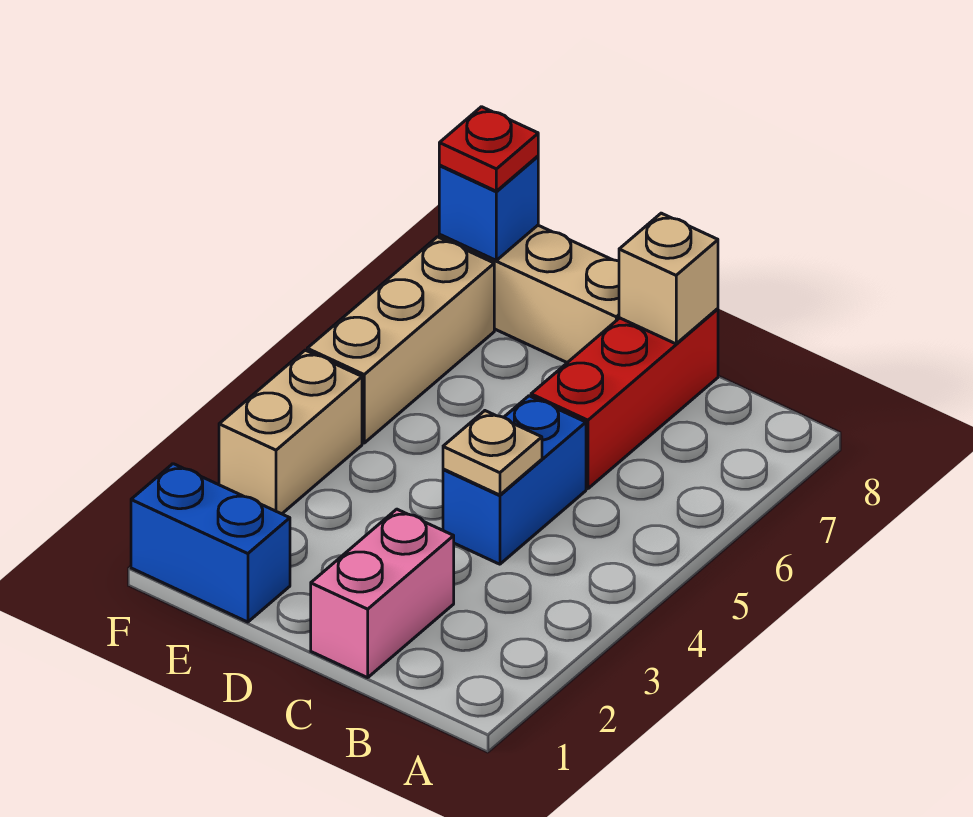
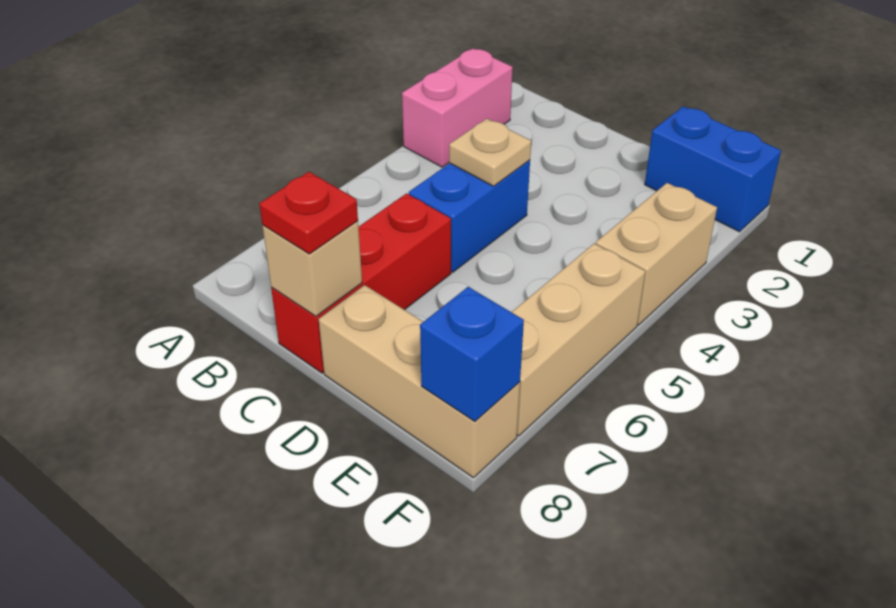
pink brick C1:C2 level 1 -> pink brick A2:A3 level 1
red plate F8 level 3 -> red plate C8 level 3

